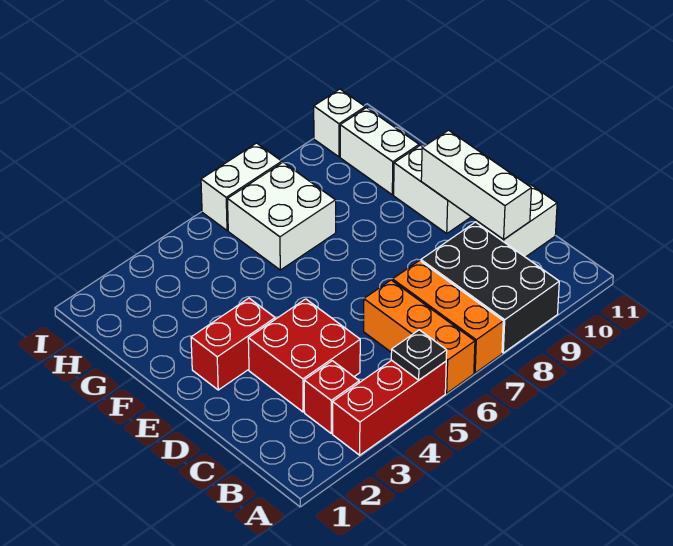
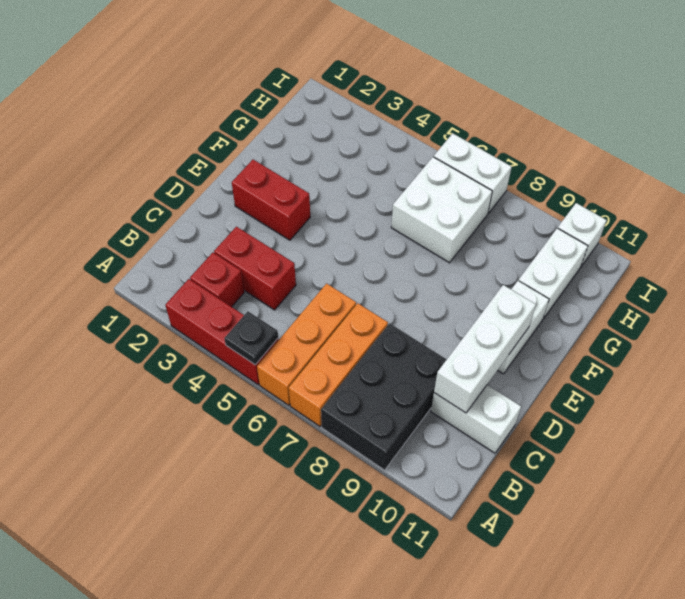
red brick C3:D4 level 1 -> red brick C3:C4 level 1

